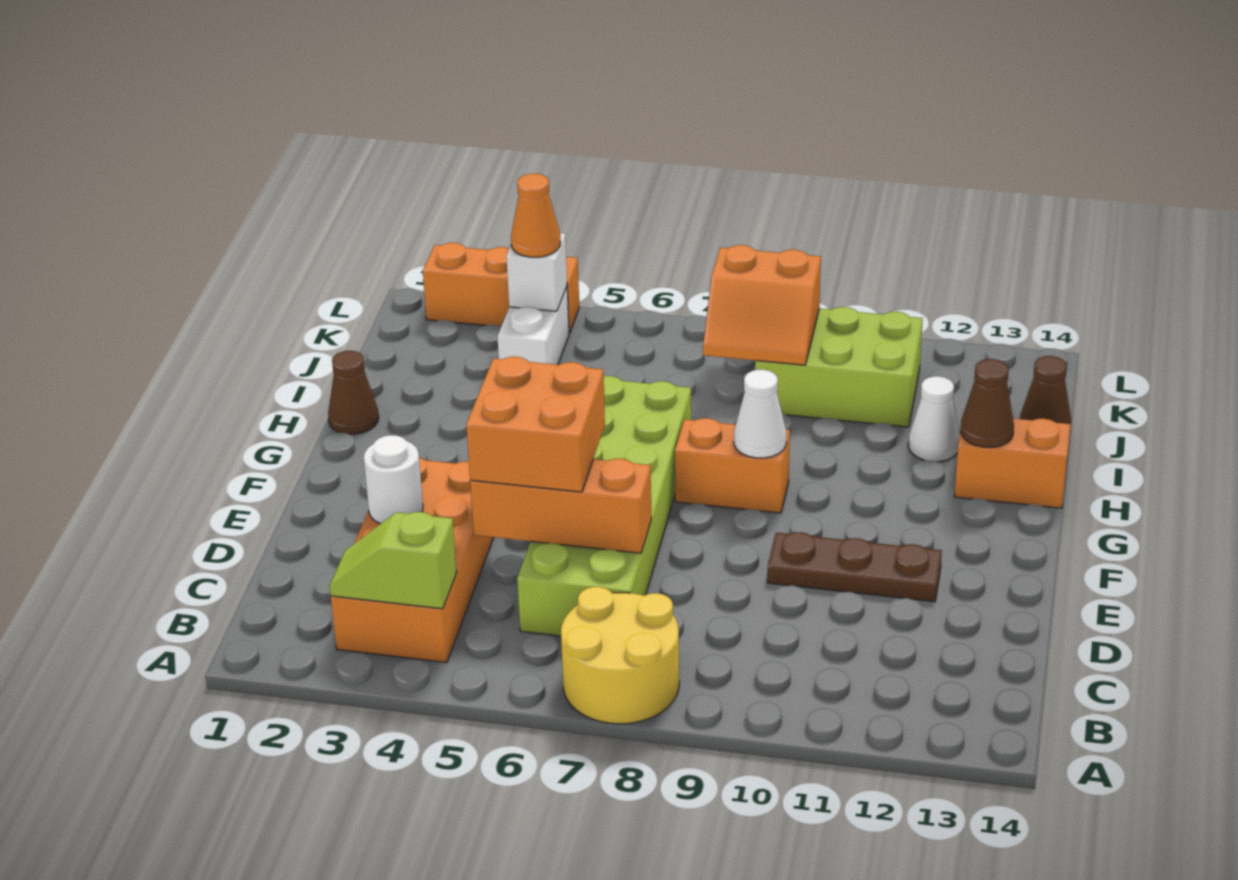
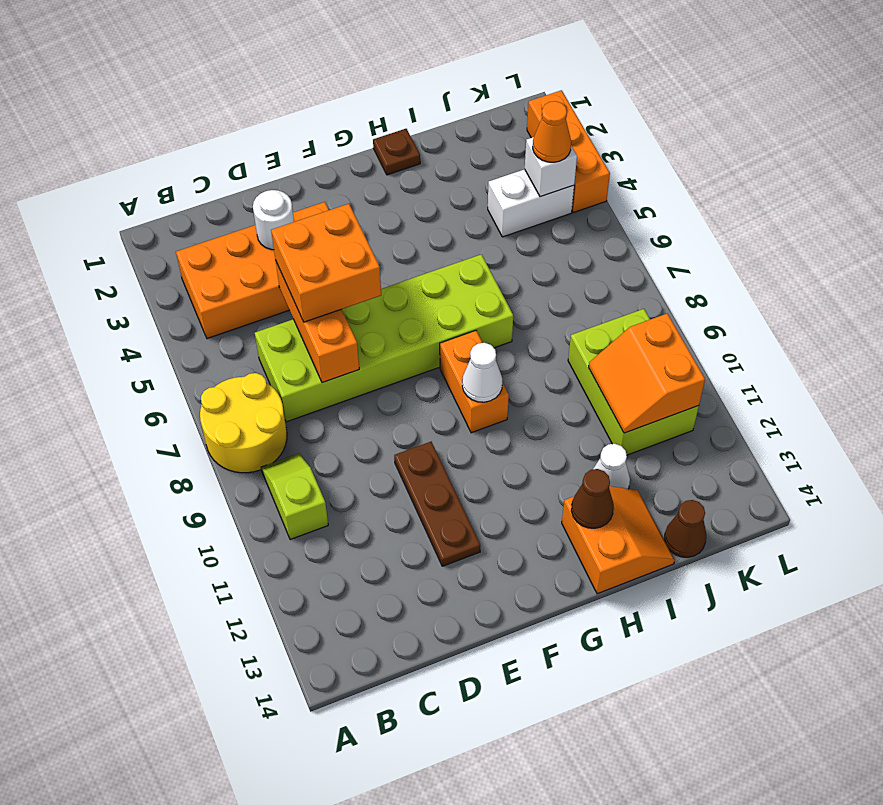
lime slope B3:B4 level 2 top 4 -> lime slope B9:B10 level 1 top 10
brown cone H1 level 1 -> brown plate H1 level 1
orange slope J8:K9 level 2 top K -> orange slope J10:K11 level 2 top K

